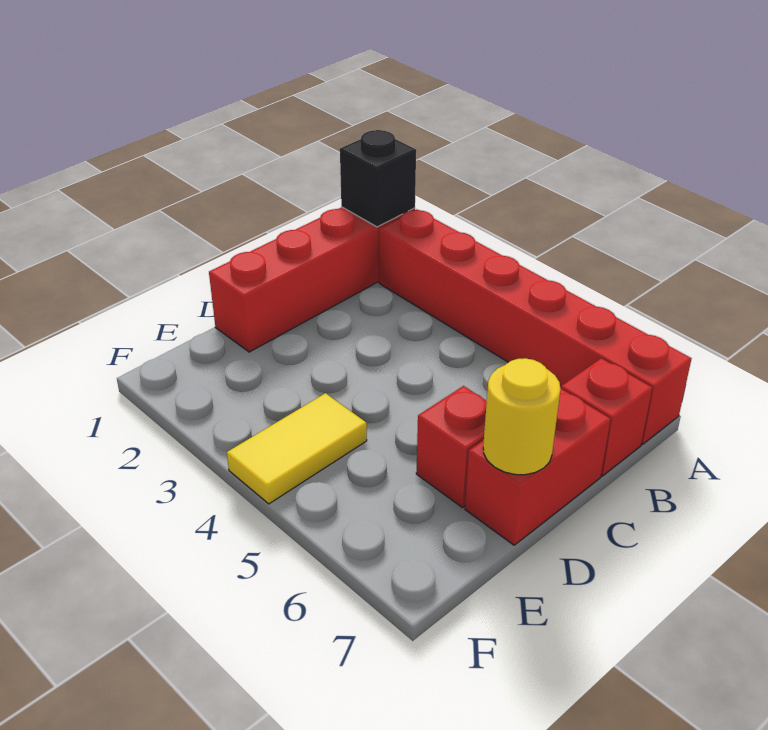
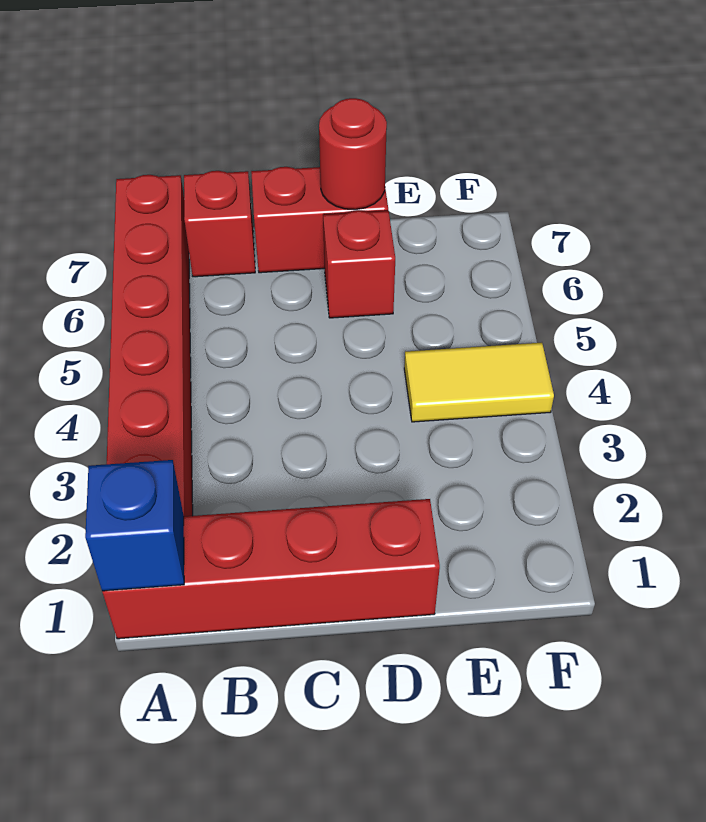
black brick A1 level 2 -> blue brick A1 level 2
yellow round brick D7 level 2 -> red round brick D7 level 2

